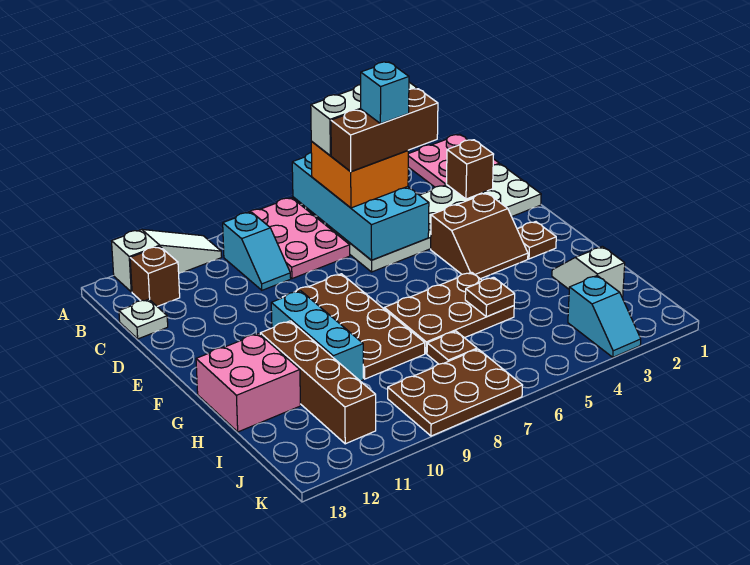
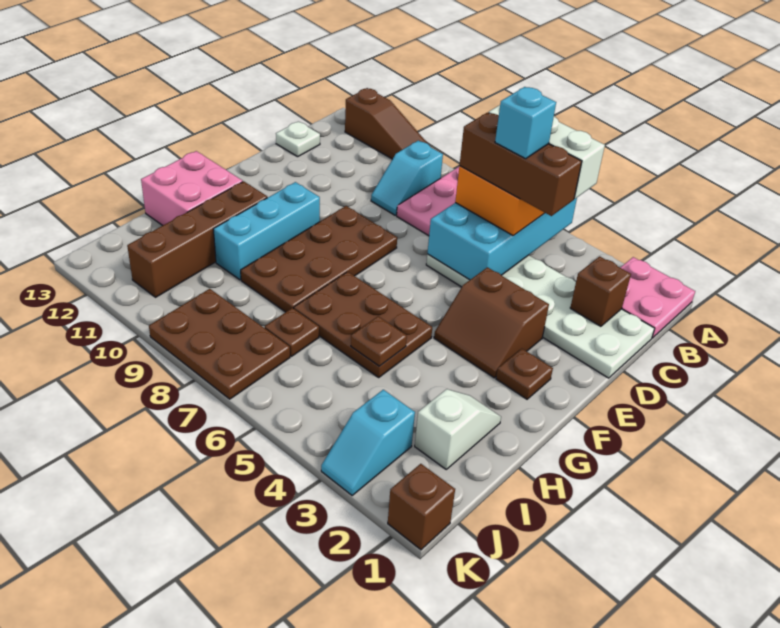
white slope A10:A12 level 1 top 12 -> brown slope A10:A12 level 1 top 12
brown brick B12 level 1 -> brown brick K1 level 1

